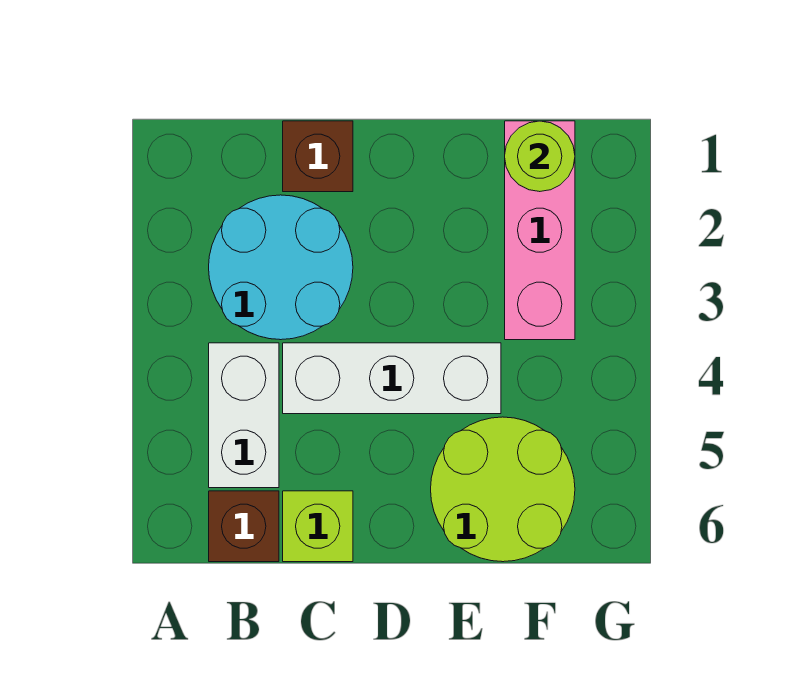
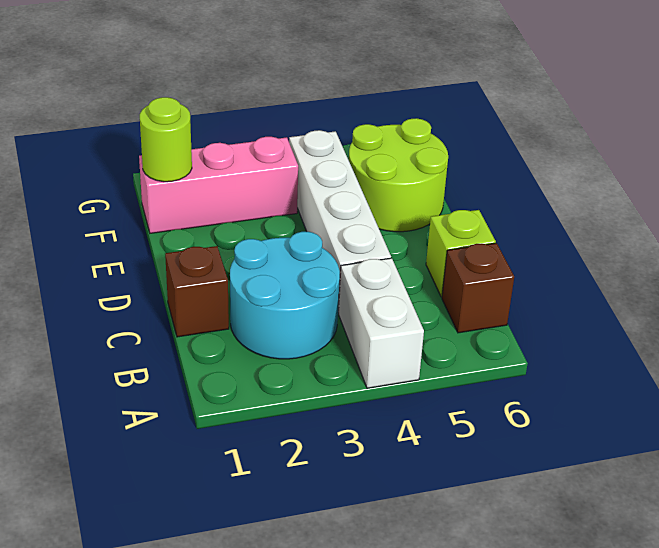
white brick B4:B5 level 1 -> white brick A4:B4 level 1
white brick C4:E4 level 1 -> white brick C4:F4 level 1

